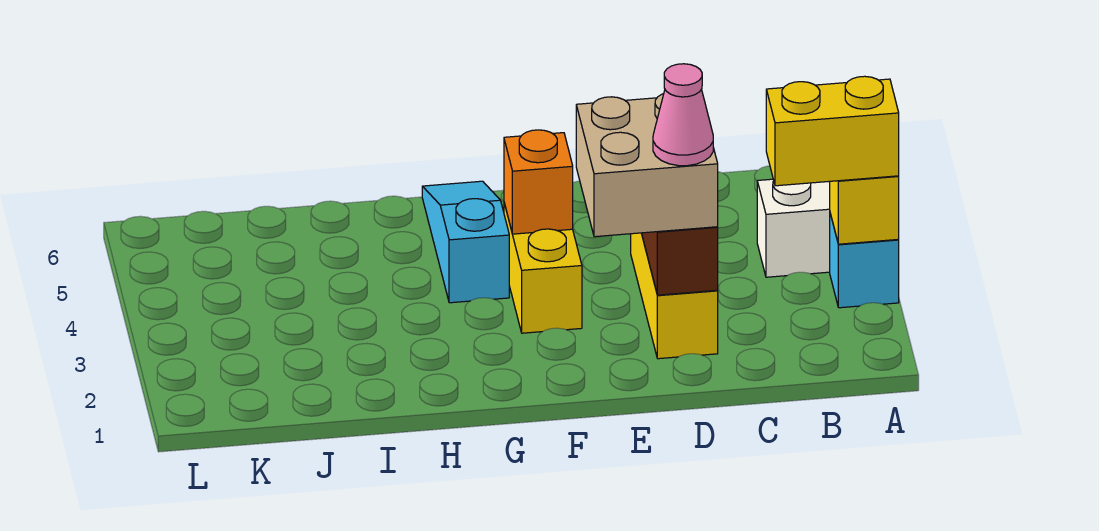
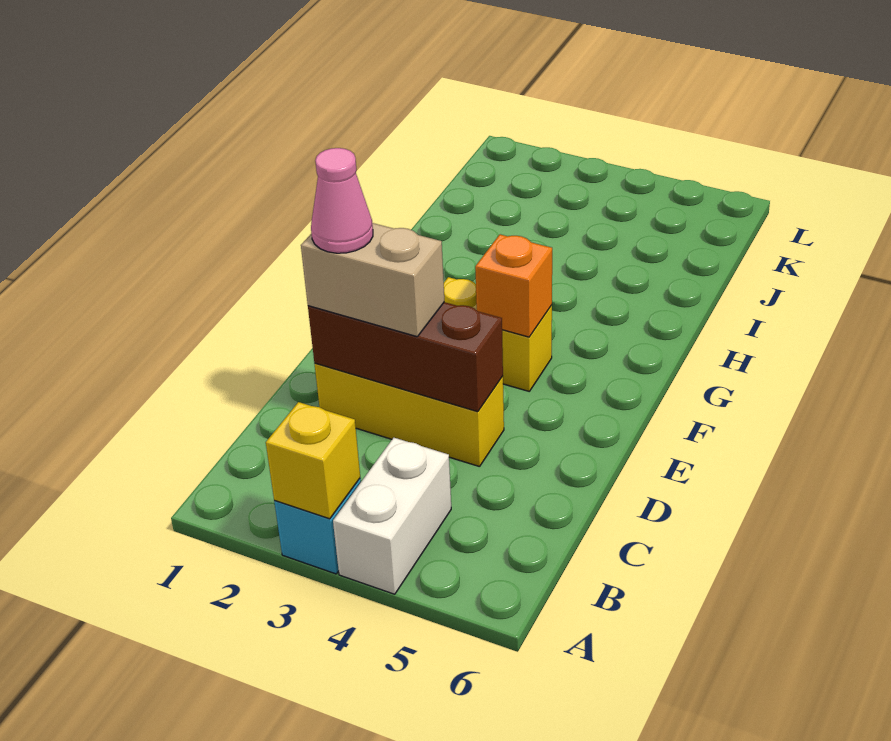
yellow brick A3:B3 level 3 -> none
tan brick D2:E3 level 3 -> tan brick D2:D3 level 3
cyan slope G4:G6 level 1 top 4 -> none

